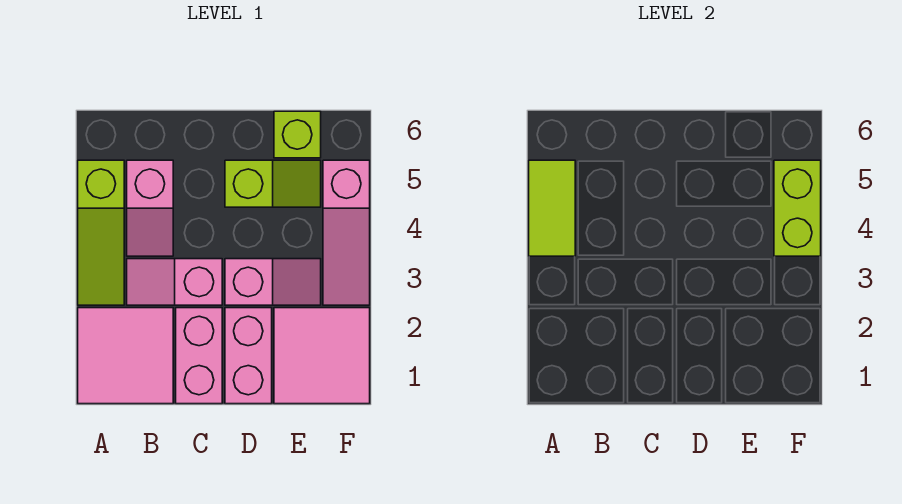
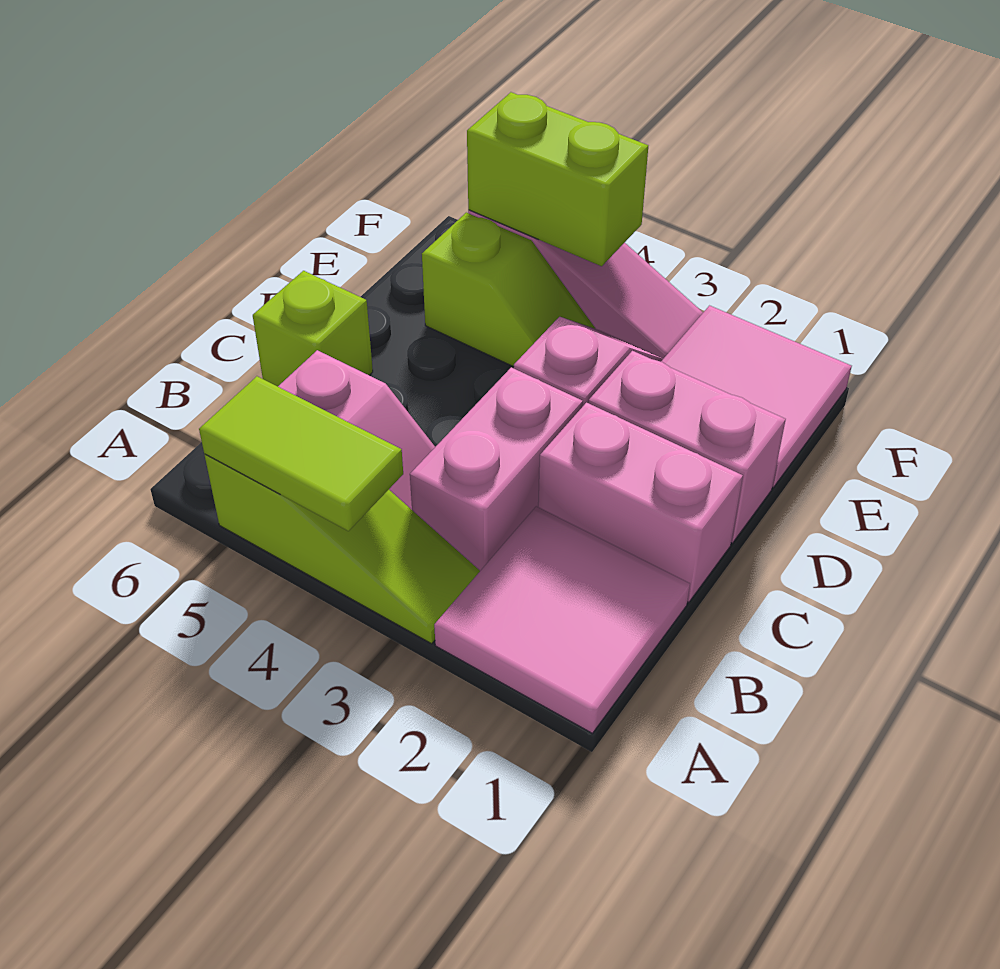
pink slope B3:C3 level 1 top C -> pink brick B3:C3 level 1
lime slope D5:E5 level 1 top D -> lime slope E4:E5 level 1 top 5
lime brick E6 level 1 -> lime brick C6 level 1

